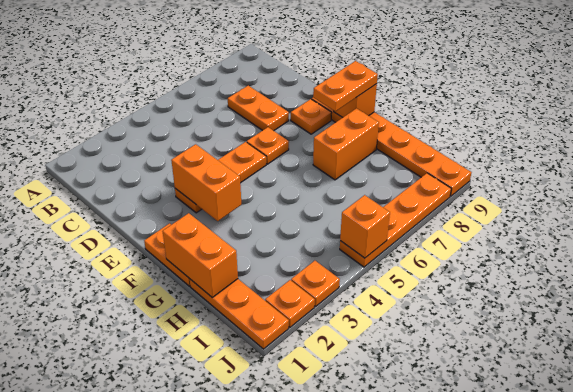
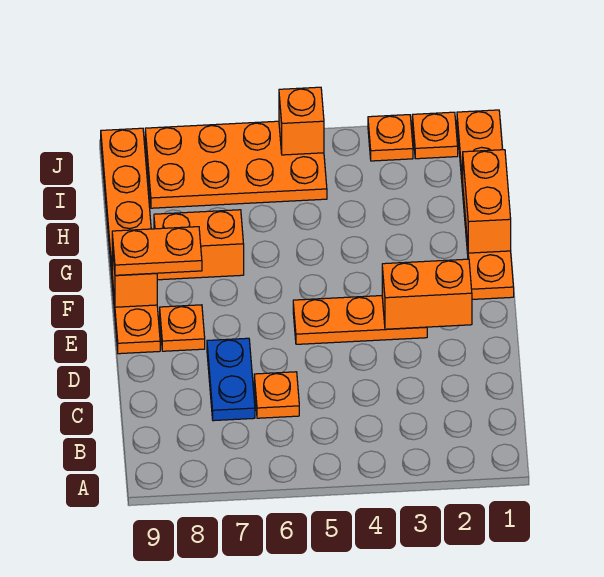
orange plate C7:D7 level 1 -> blue plate C7:D7 level 1
orange brick E3:F3 level 2 -> orange brick E2:E3 level 2
orange plate E6 level 1 -> orange plate C6 level 1
orange plate J5:J8 level 1 -> orange plate I5:J8 level 1

